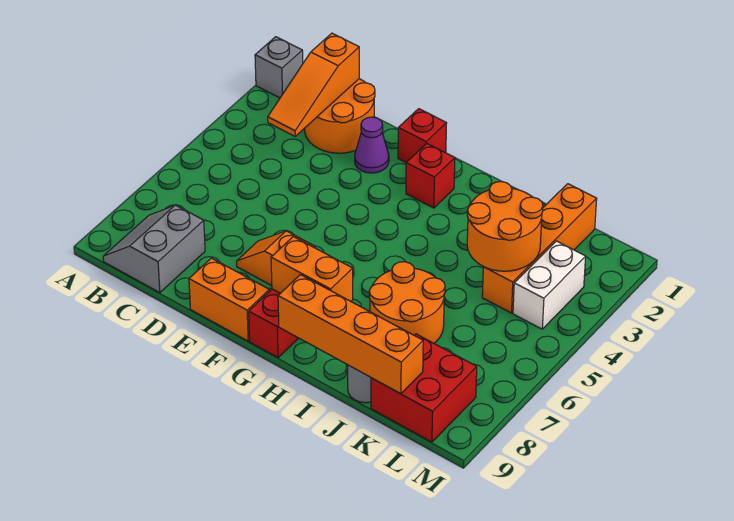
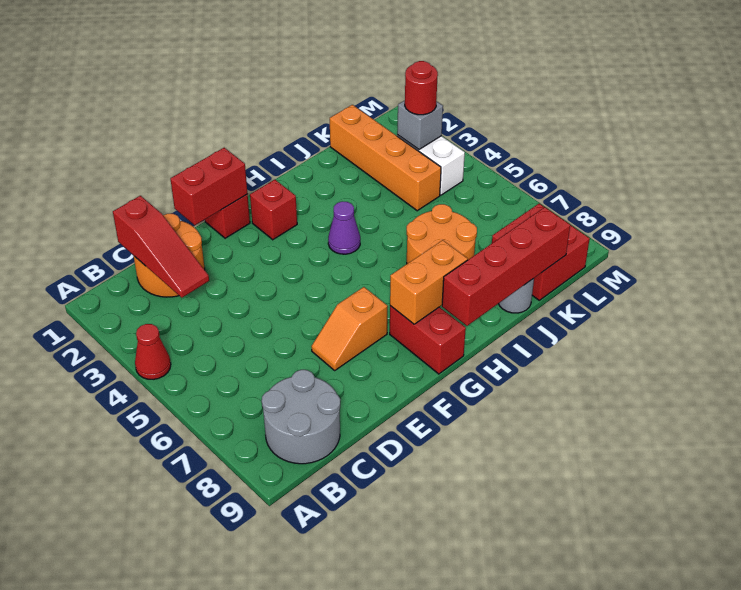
grey brick A1 level 1 -> grey brick L3 level 2
none -> red cone A4 level 1
grey slope B8:C9 level 1 top C -> grey round brick B8:C9 level 1
orange slope C1:C3 level 2 top 1 -> red slope C1:C3 level 2 top 1
none -> red brick E1:F1 level 2
purple cone E2 level 1 -> purple cone H4 level 1
orange brick E9:F9 level 1 -> none
orange brick H9:K9 level 2 -> red brick H9:K9 level 2
orange round brick J3:K4 level 2 -> none
none -> red round brick L3 level 3

